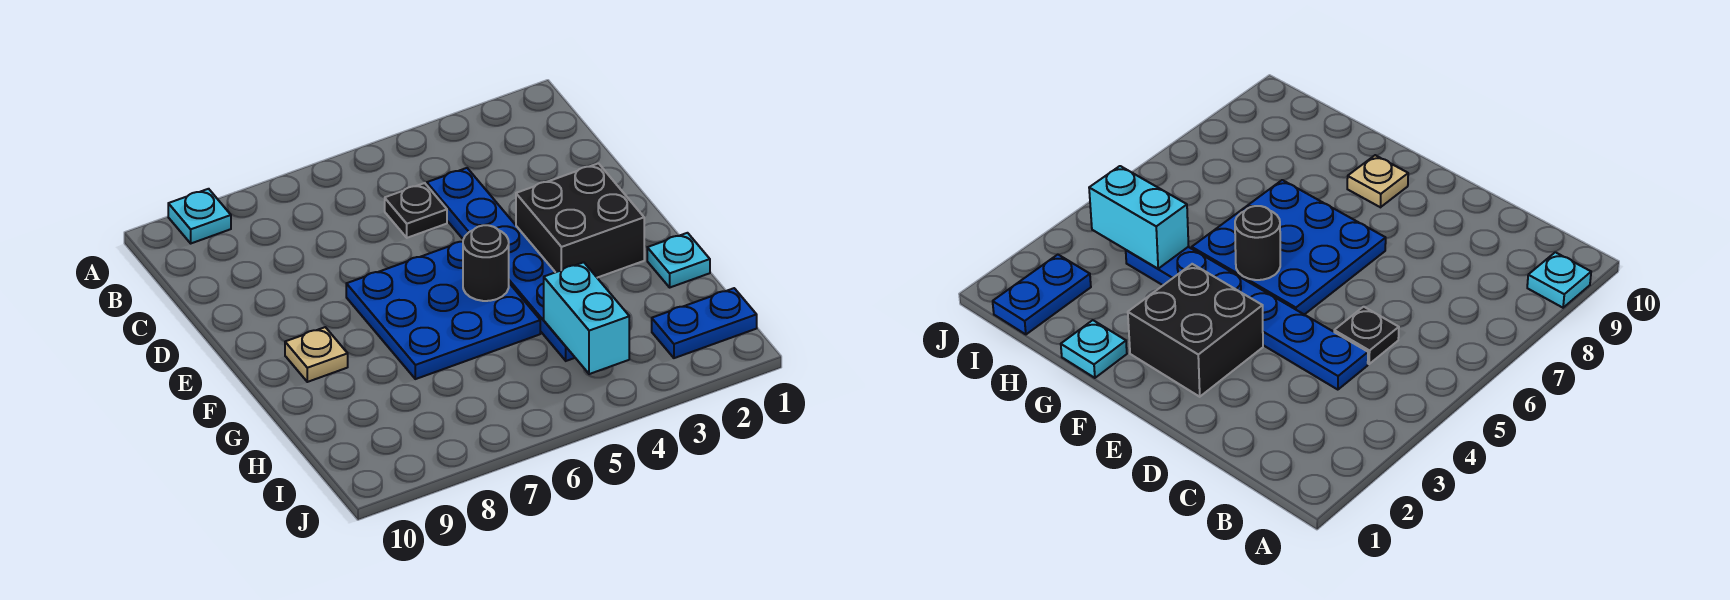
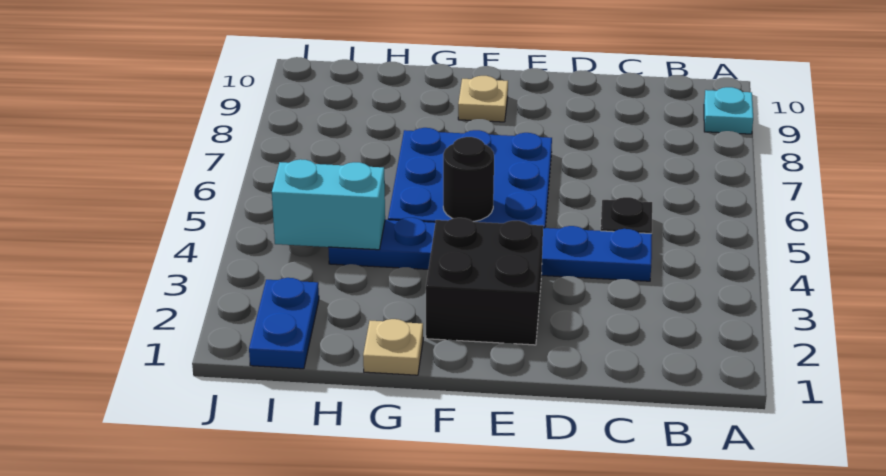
cyan plate G1 level 1 -> tan plate G1 level 1

